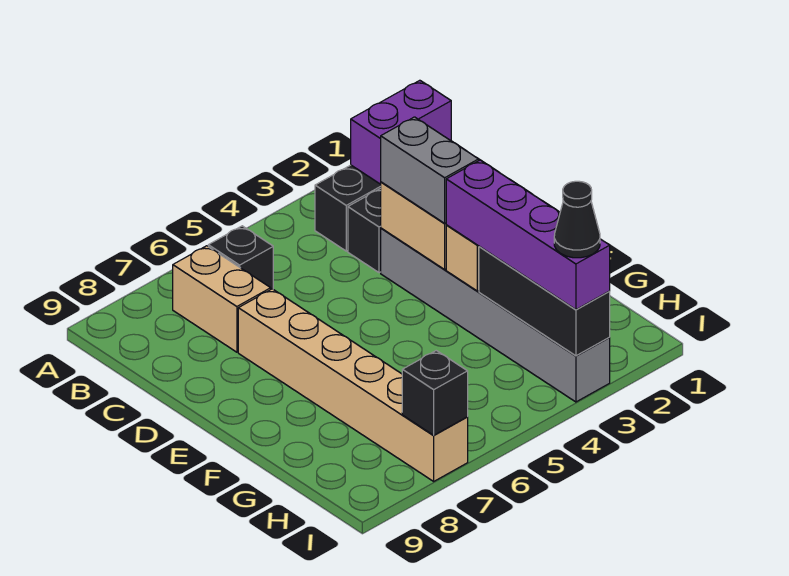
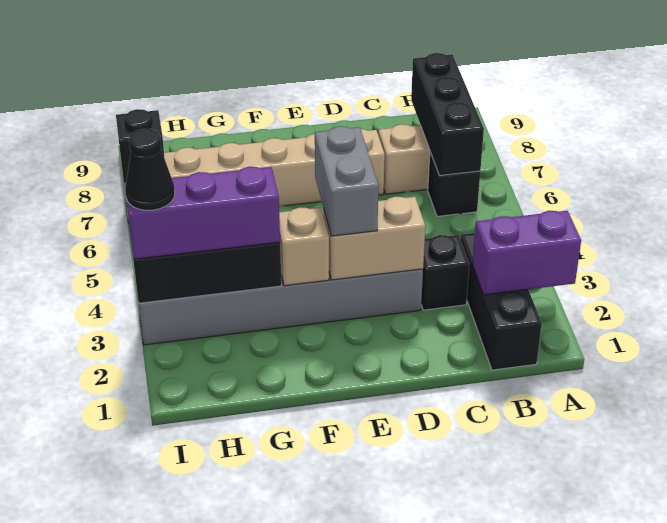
purple brick B1:B2 level 2 -> purple brick A2:B2 level 2
none -> black brick B6:B8 level 2
grey brick D3:E3 level 3 -> grey brick E3:E4 level 3
purple brick F3:I3 level 3 -> purple brick G3:I3 level 3

